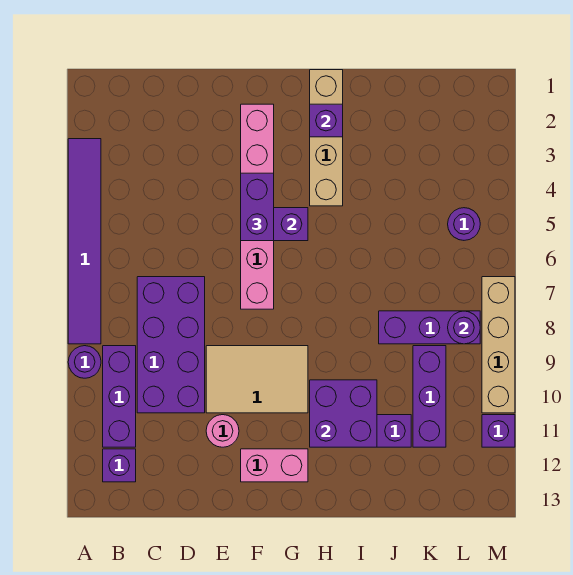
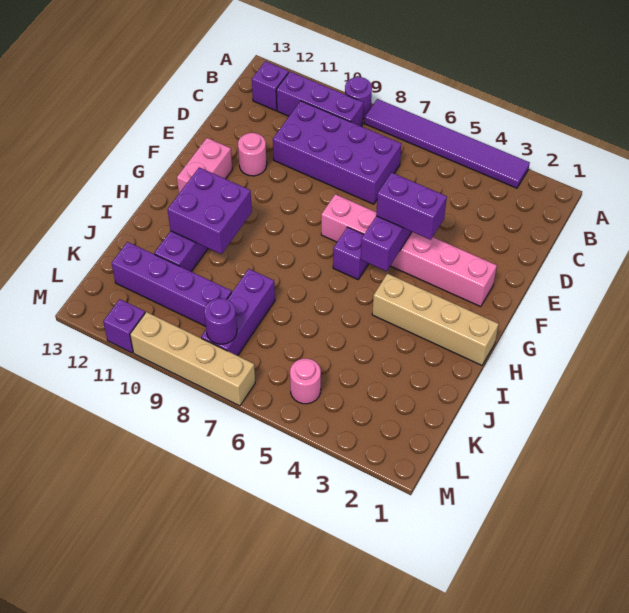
tan tile E9:G10 level 1 -> none
purple brick H2 level 2 -> purple brick G6 level 1
purple brick K9:K11 level 1 -> purple brick K9:K12 level 1
purple round brick L5 level 1 -> pink round brick L5 level 1

